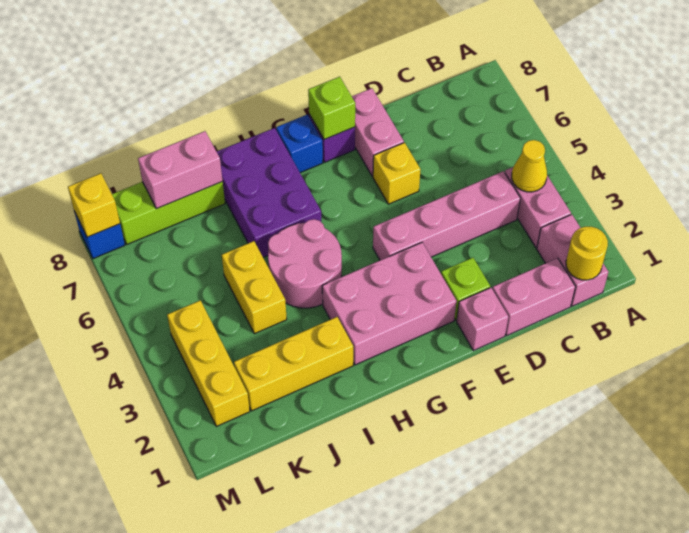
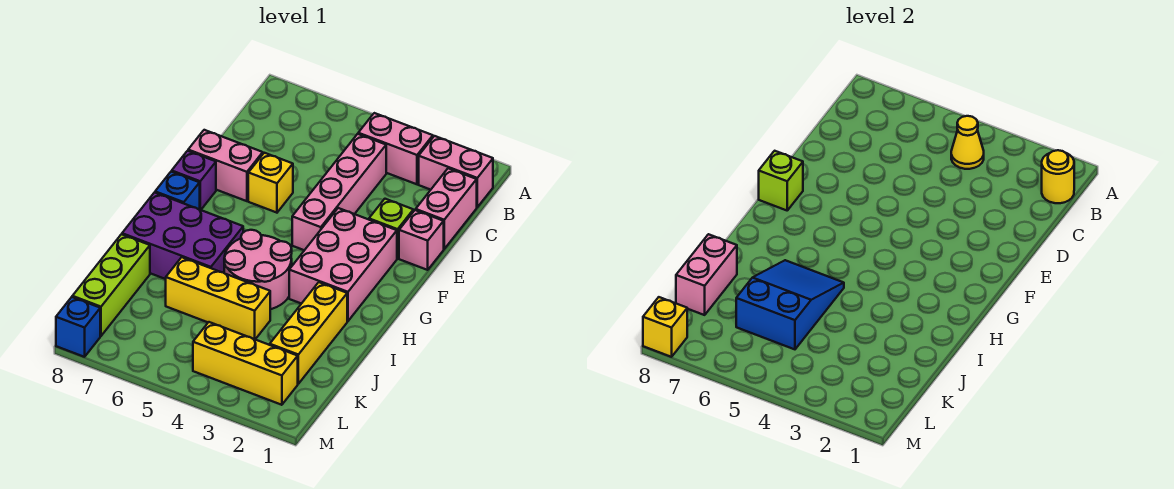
none -> blue slope I5:K6 level 2 top K
yellow brick J4:J5 level 1 -> yellow brick J4:J6 level 1

